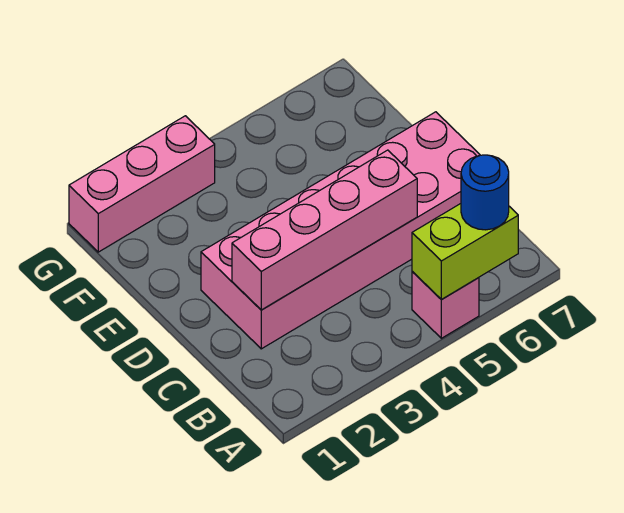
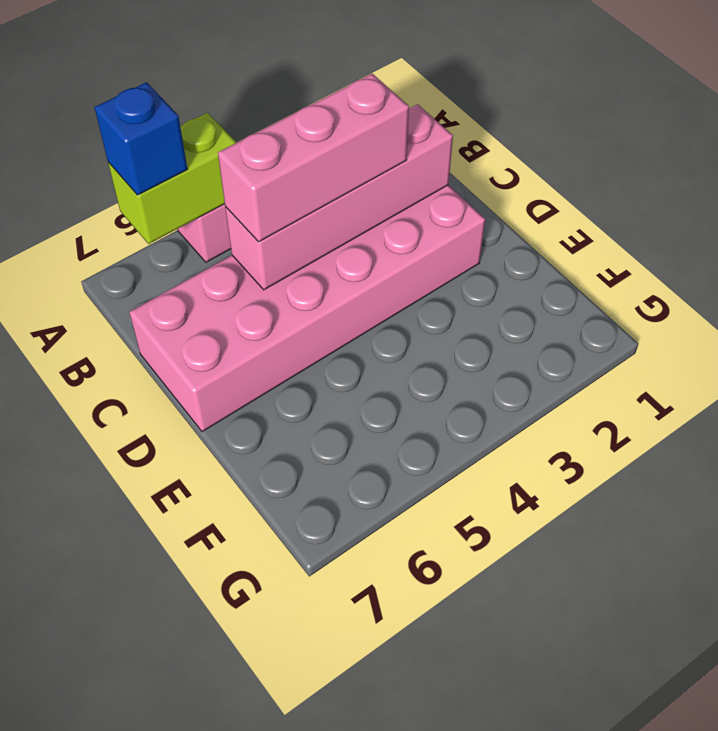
blue round brick A6 level 3 -> blue brick A6 level 3
pink brick G1:G3 level 1 -> pink brick C3:C5 level 3

